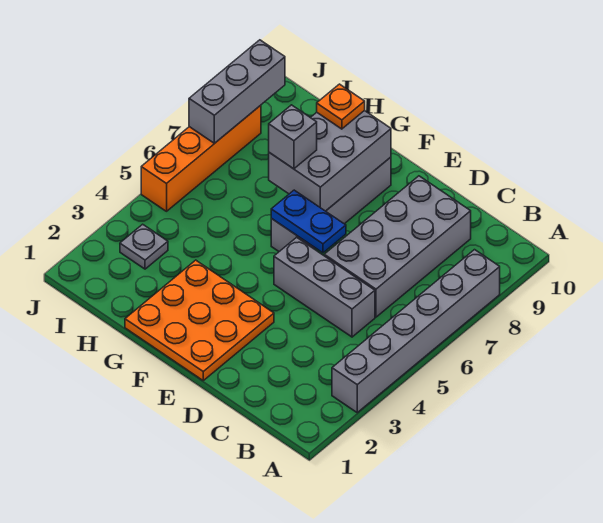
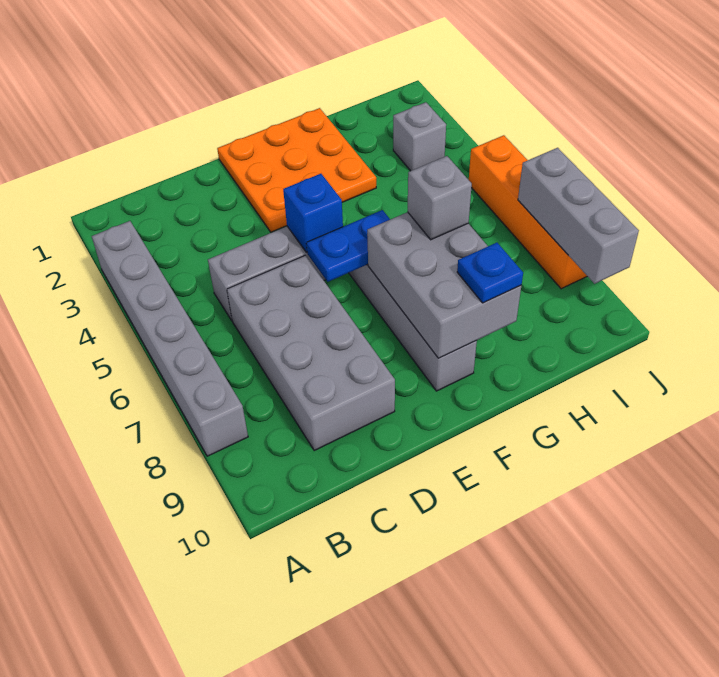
none -> blue brick E5 level 2
orange plate G9 level 3 -> blue plate G9 level 3
grey plate I3 level 1 -> grey brick I3 level 1

